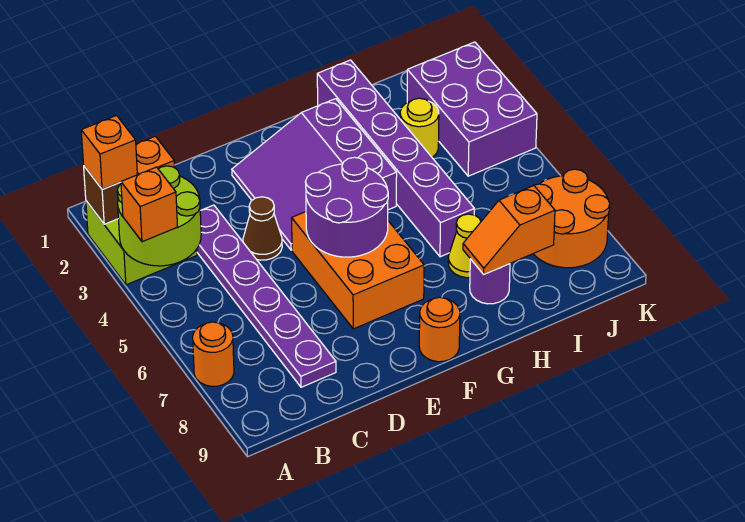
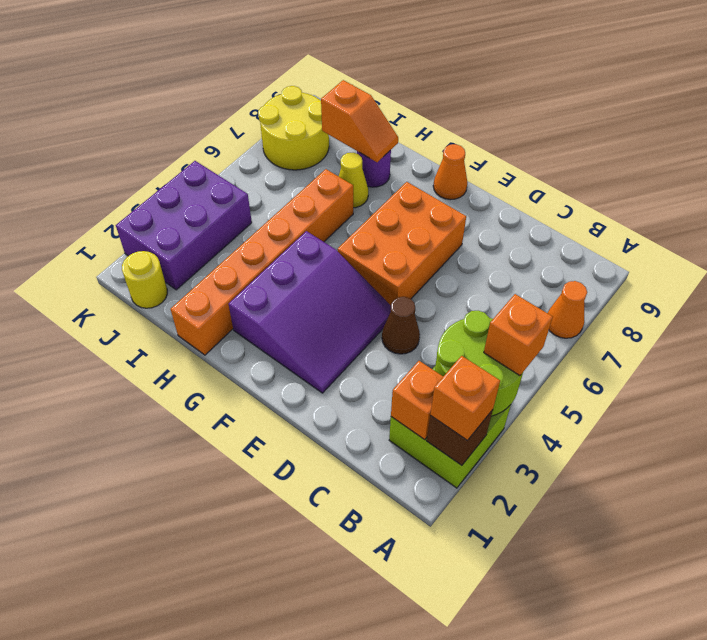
orange round brick A7 level 1 -> orange cone A7 level 1
purple plate C3:C8 level 1 -> none
purple round brick E5:F6 level 2 -> none
orange round brick F9 level 1 -> orange cone F9 level 1
purple brick H1:H6 level 1 -> orange brick H1:H6 level 1
yellow round brick I3 level 1 -> yellow round brick J1 level 1
orange round brick J7:K8 level 1 -> yellow round brick J7:K8 level 1

